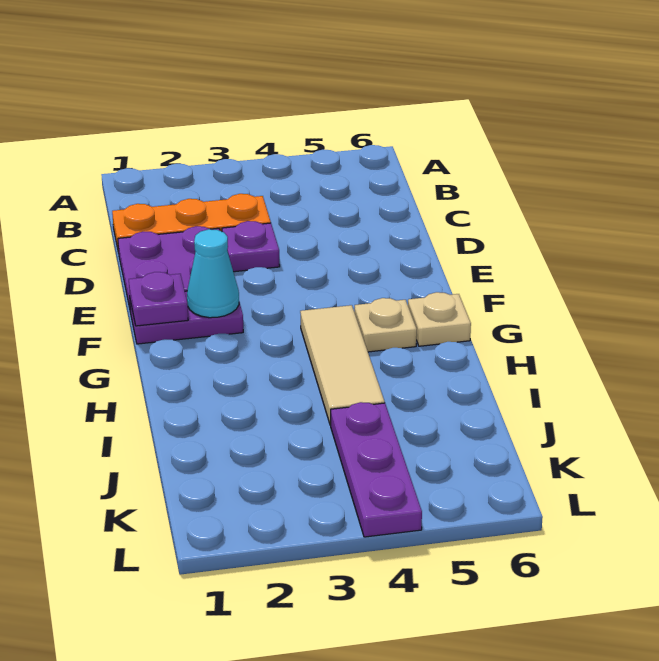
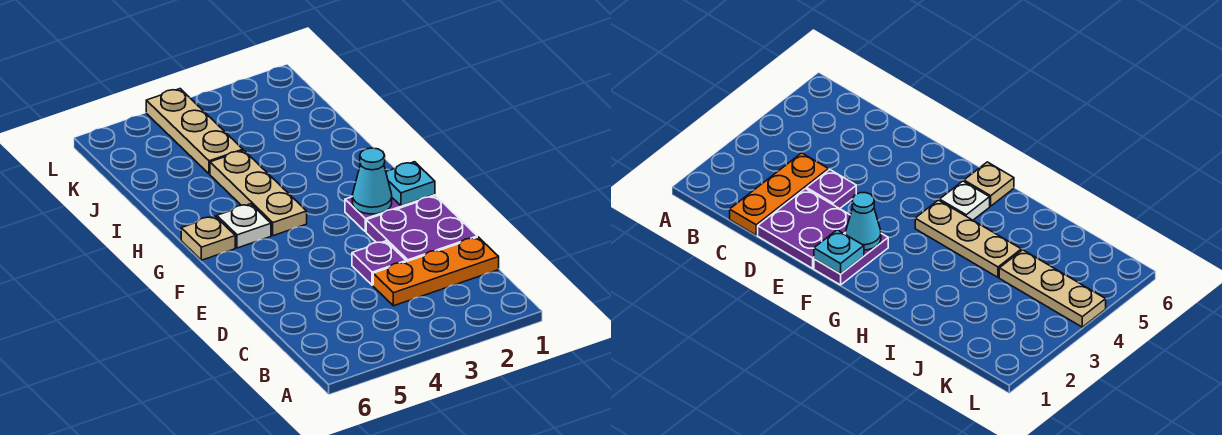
purple plate F1 level 2 -> cyan plate F1 level 2
tan tile G4:I4 level 1 -> tan plate G4:I4 level 1
tan plate G5 level 1 -> white plate G5 level 1
purple plate J4:L4 level 1 -> tan plate J4:L4 level 1

